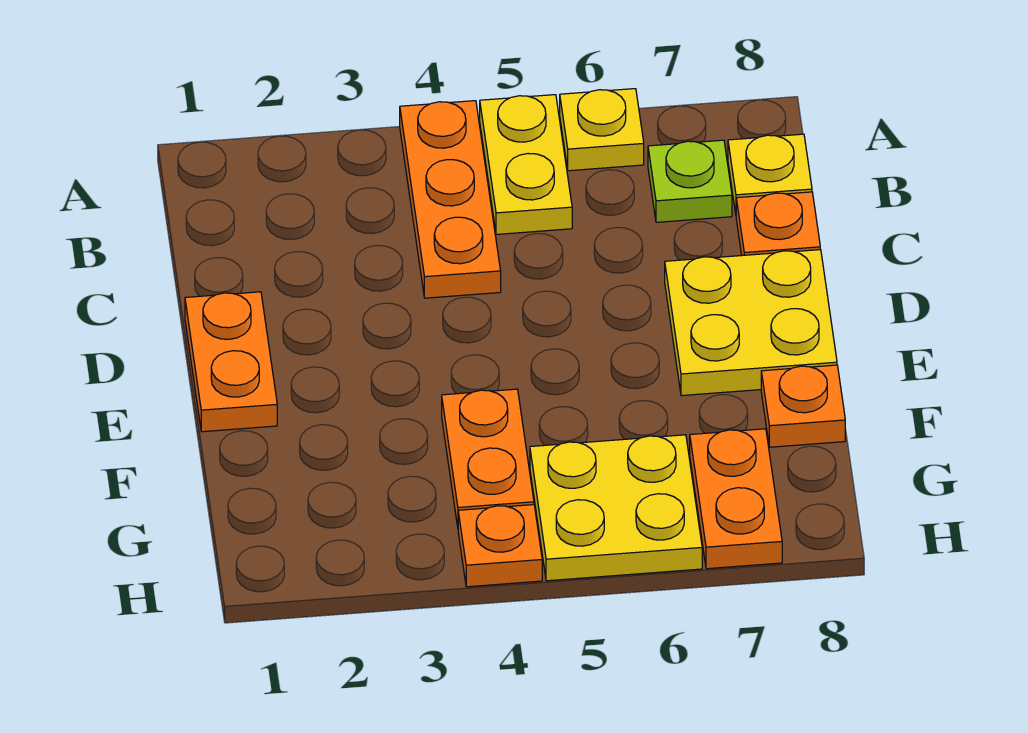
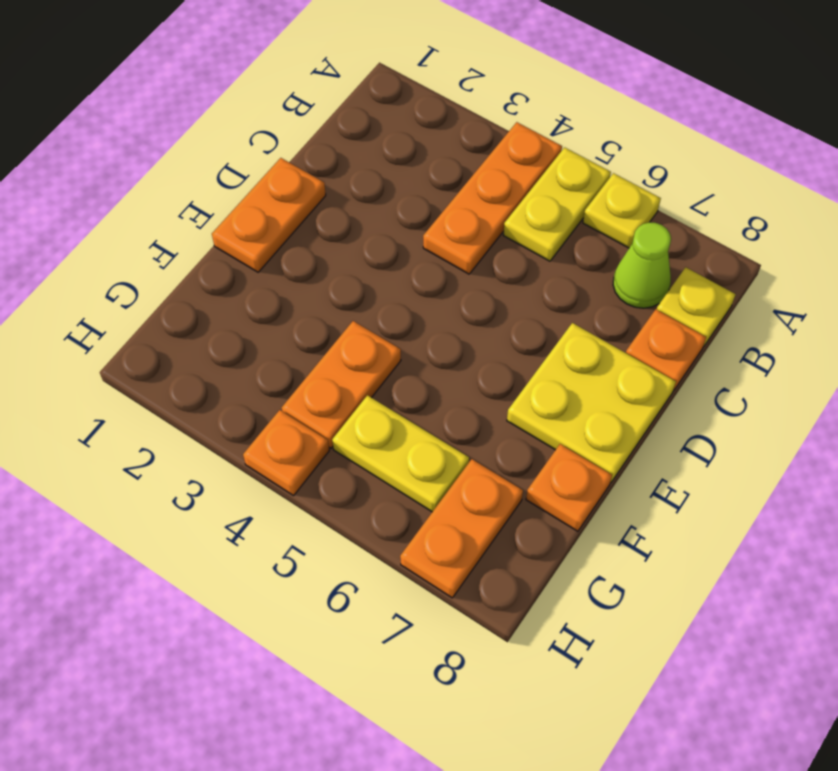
lime plate B7 level 1 -> lime cone B7 level 1
yellow plate G5:H6 level 1 -> yellow plate G5:G6 level 1

